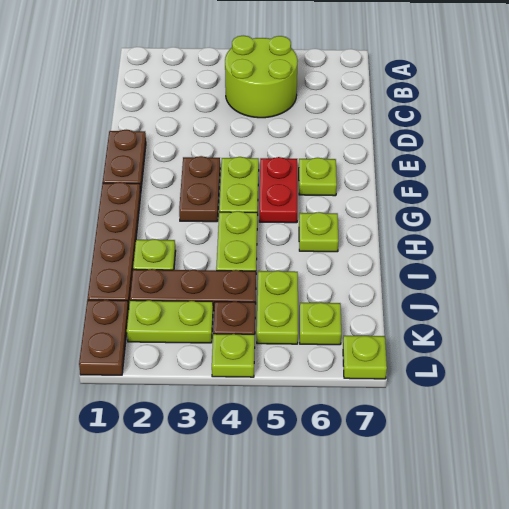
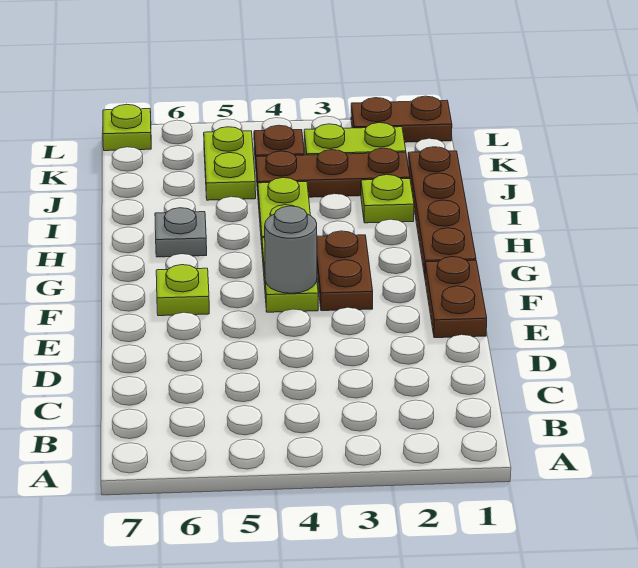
lime round brick B4:C5 level 1 -> none
none -> grey round brick F4 level 2
red plate F5:G5 level 1 -> none
lime plate H6 level 1 -> grey plate H6 level 1
brown plate K1:L1 level 1 -> brown plate L1:L2 level 1
lime plate K6 level 1 -> none
lime plate L4 level 1 -> none

